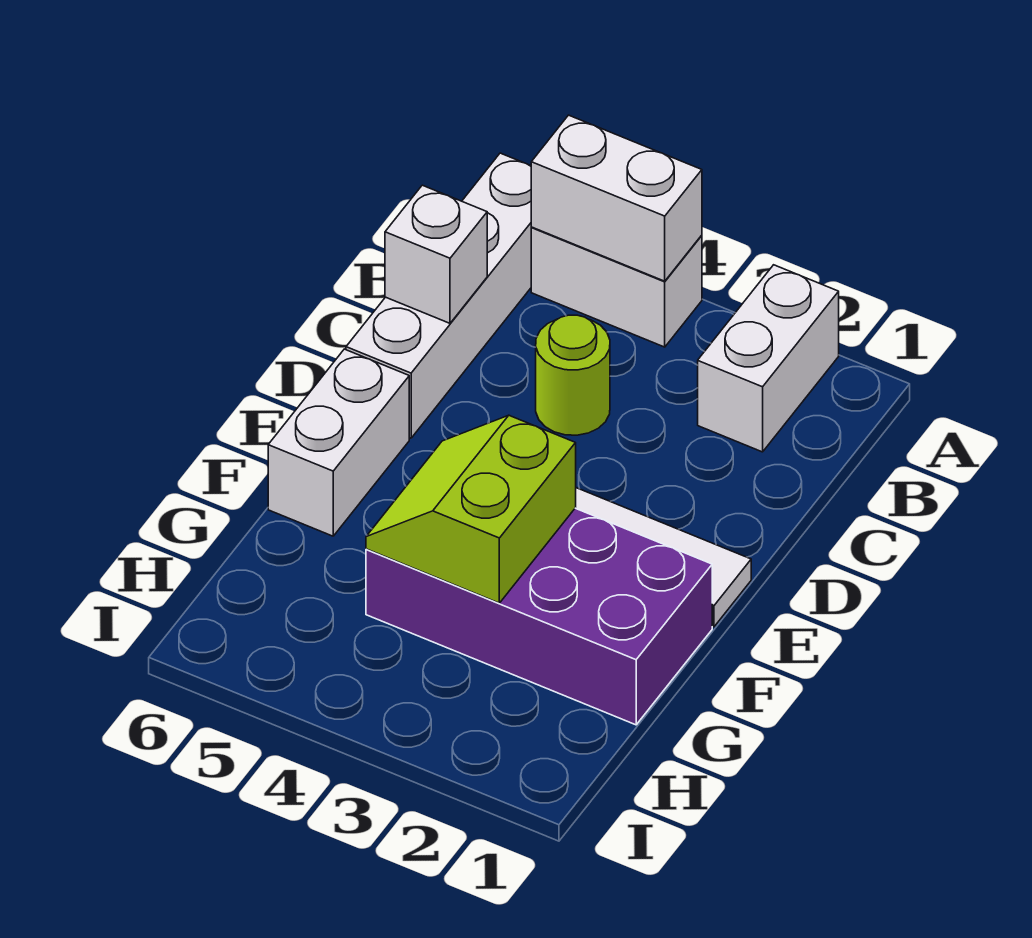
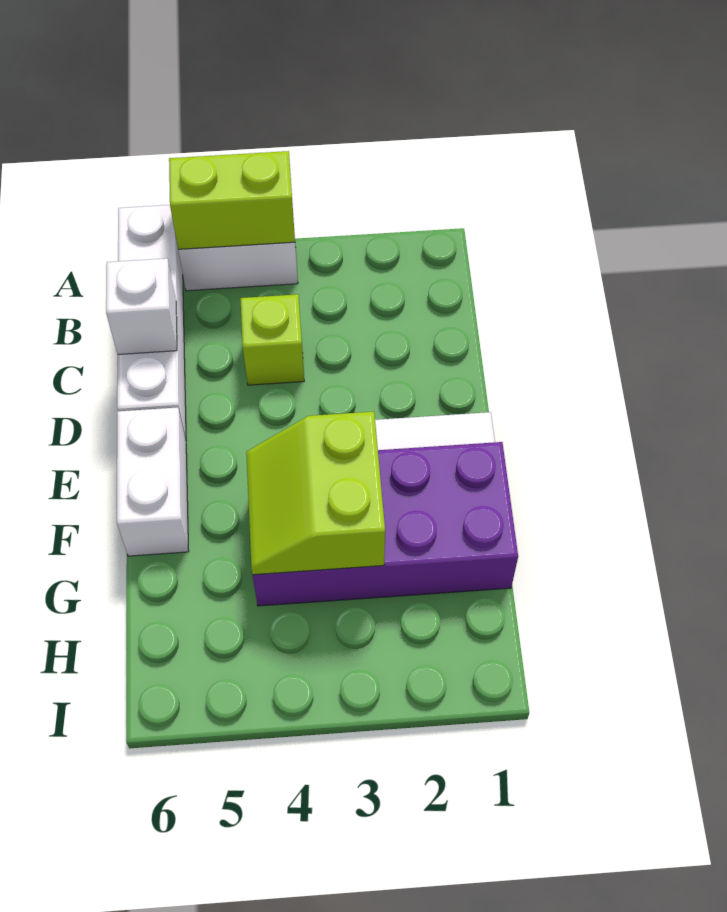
white brick A2:B2 level 1 -> none
white brick A4:A5 level 2 -> lime brick A4:A5 level 2
lime round brick C4 level 1 -> lime brick C4 level 1

